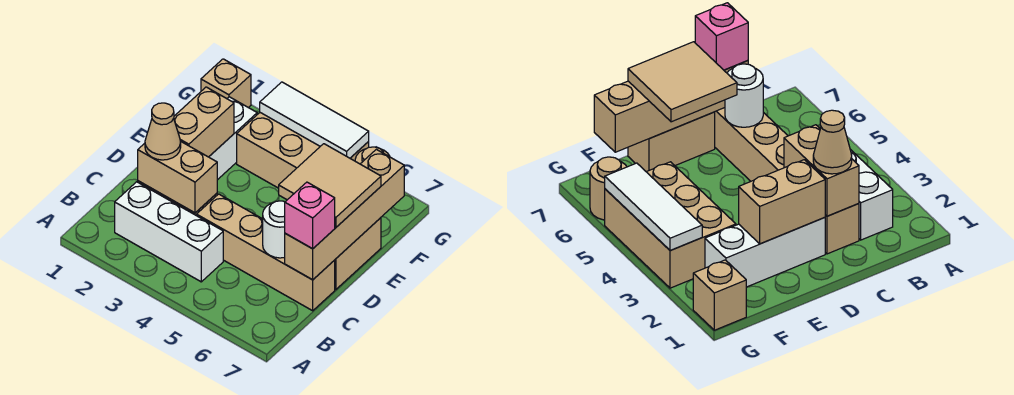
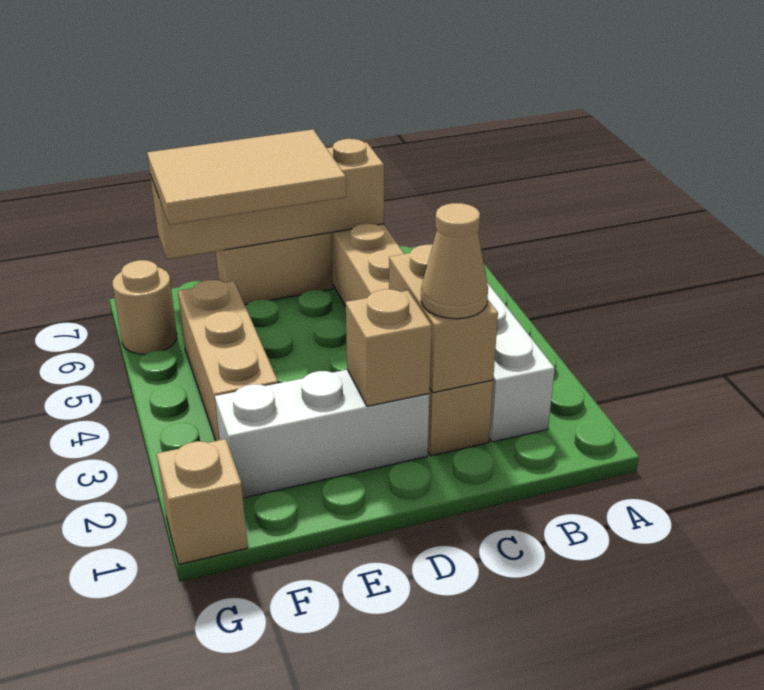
white round brick C6 level 2 -> none
pink brick C7 level 3 -> none
tan brick D2:E2 level 2 -> tan brick D2 level 2
tan tile D6:E7 level 3 -> tan tile D6:F7 level 3
tan brick F3:G5 level 1 -> tan brick F3:F5 level 1
white tile G3:G5 level 2 -> none

